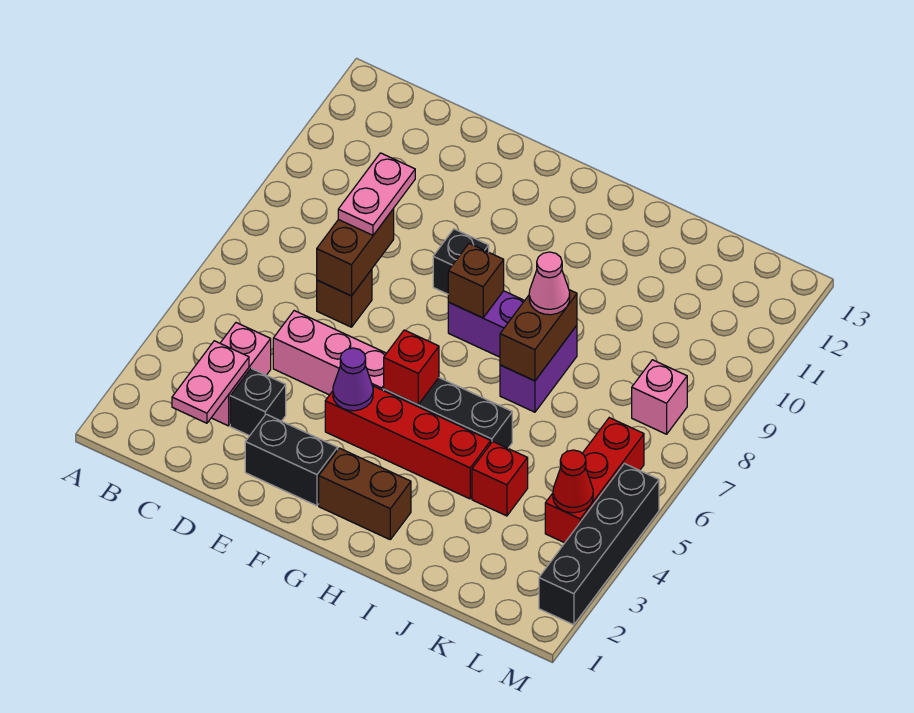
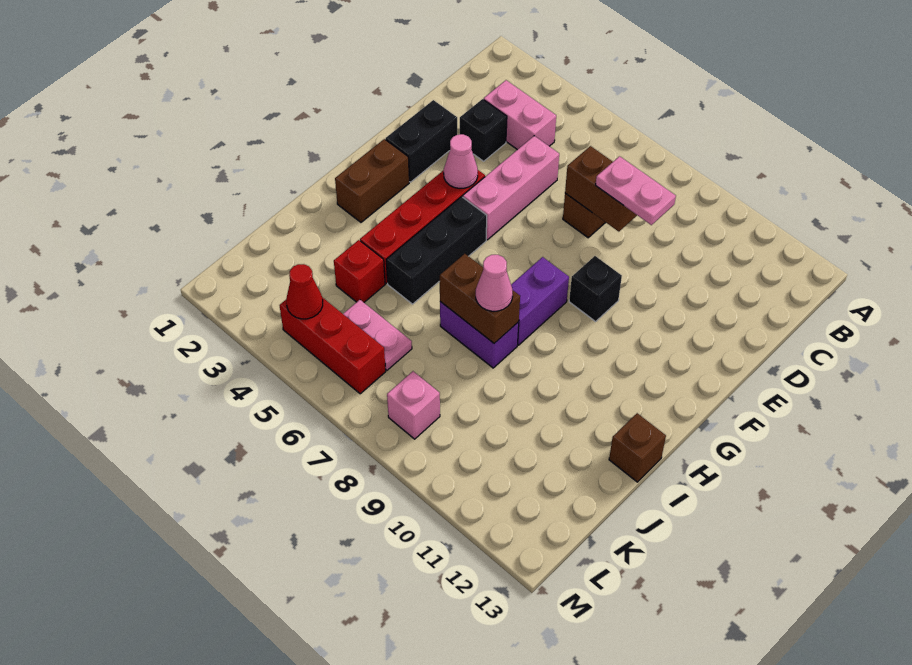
pink plate C2:C3 level 2 -> pink plate K5:K6 level 1
purple cone F4 level 2 -> pink cone F4 level 2
red brick G5 level 2 -> none
brown brick G8 level 2 -> brown brick I13 level 1
black brick M2:M5 level 1 -> none

